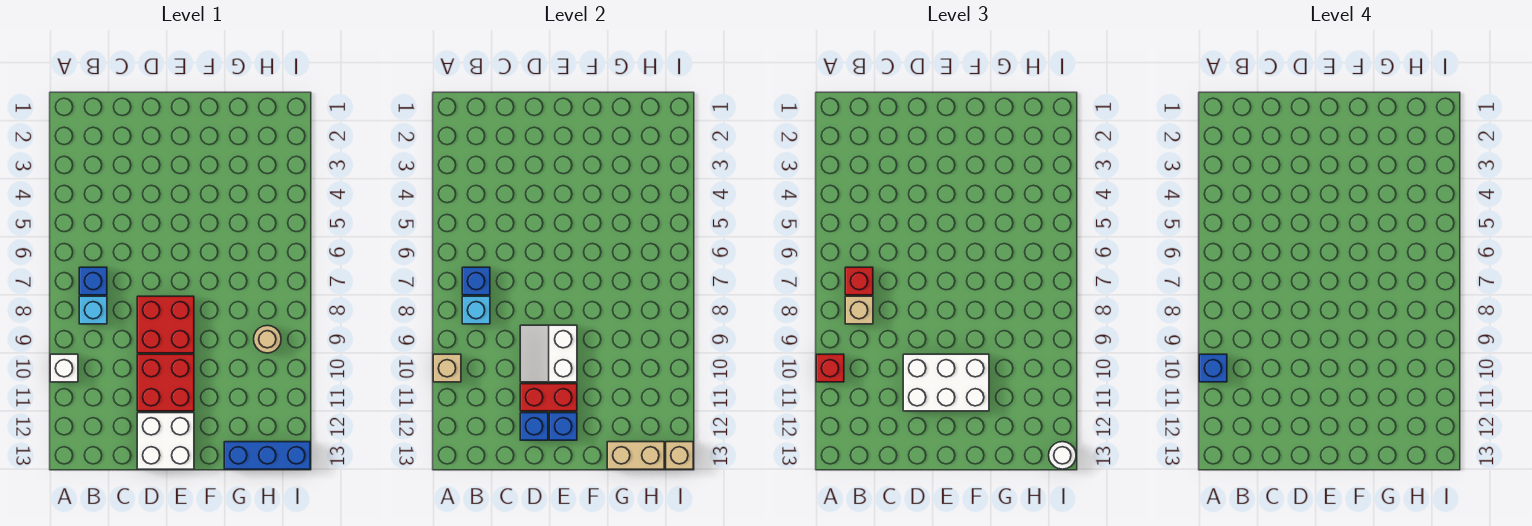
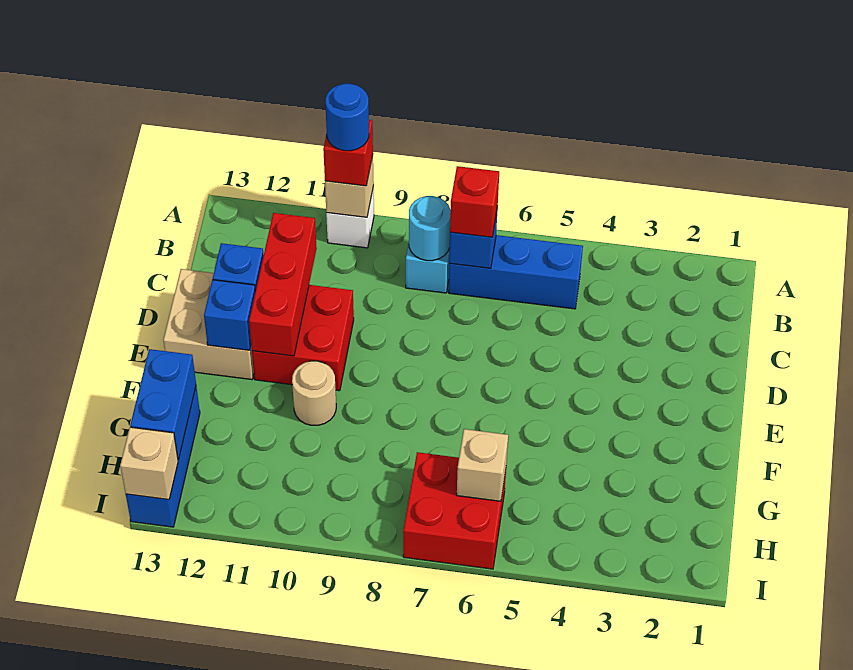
blue brick A10 level 4 -> blue round brick A10 level 4
blue brick B7 level 1 -> blue brick B5:B7 level 1
cyan brick B8 level 2 -> cyan round brick B8 level 2
tan brick B8 level 3 -> tan brick H6 level 2
red brick D8:E9 level 1 -> red brick H6:I7 level 1
white slope D9:E10 level 2 top E -> none
white brick D10:F11 level 3 -> none
red brick D11:E11 level 2 -> red brick C11:E11 level 2
white brick D12:E13 level 1 -> tan brick D12:E13 level 1
tan brick G13:H13 level 2 -> blue brick G13:H13 level 2
tan round brick H9 level 1 -> tan round brick F10 level 1
white round brick I13 level 3 -> none

